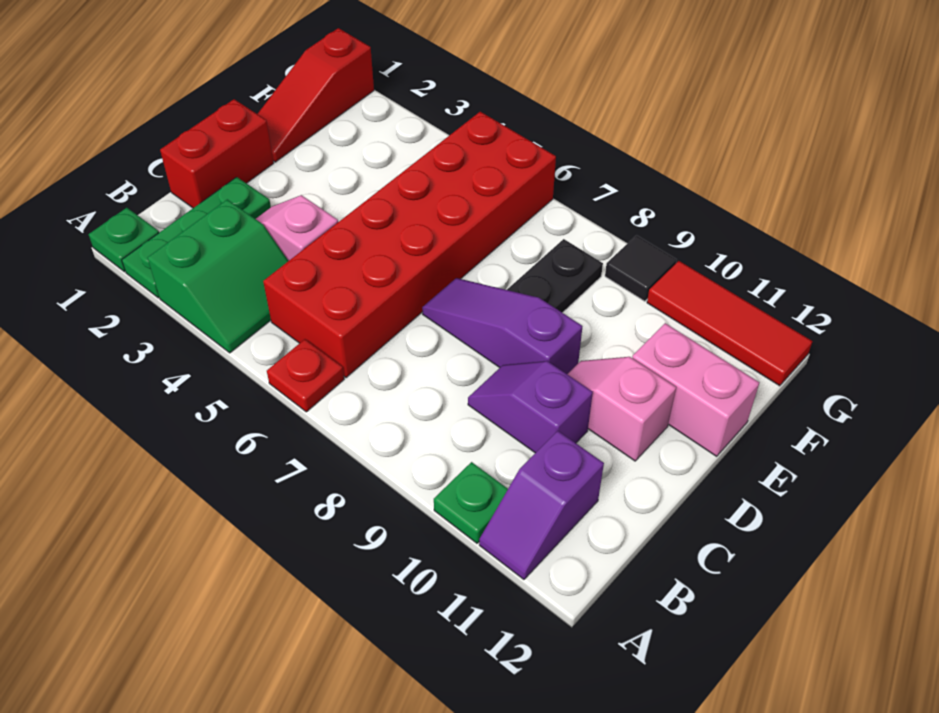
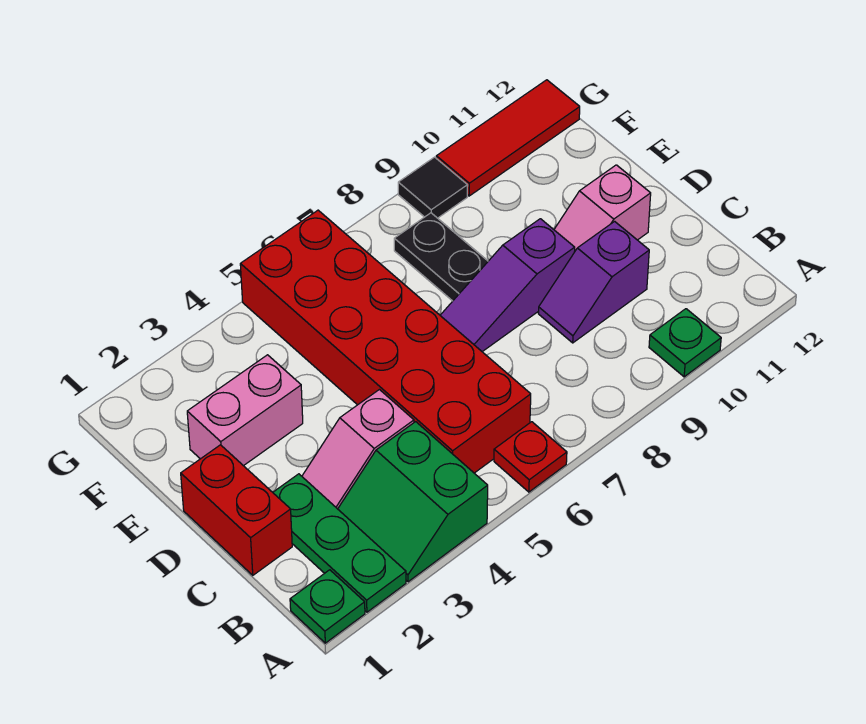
green slope A3:B4 level 1 top 3 -> green slope A3:B4 level 1 top 4
purple slope A11:B11 level 1 top B -> none
red slope E1:G1 level 1 top G -> none
pink brick E11:E12 level 1 -> pink brick E2:E3 level 1

